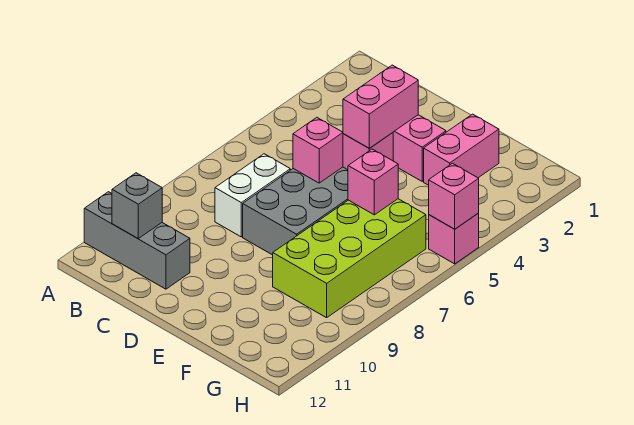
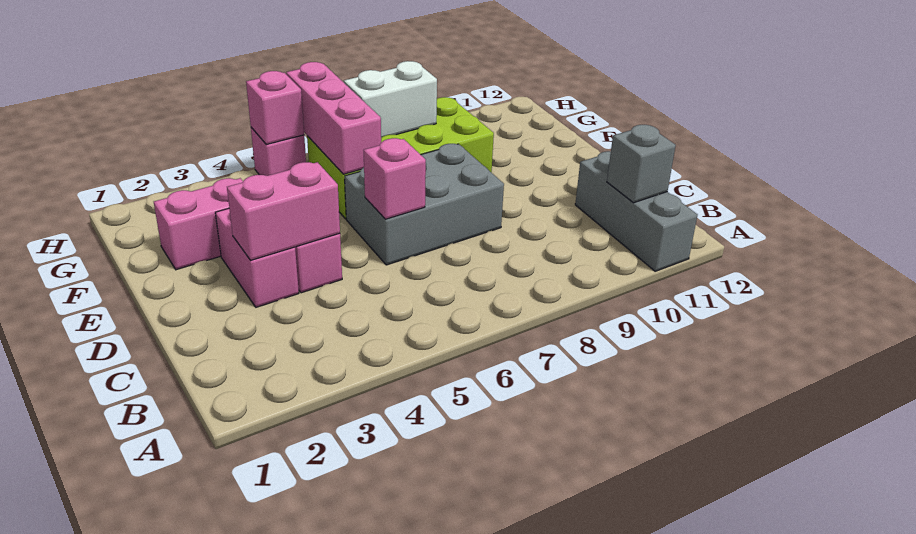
white brick C7:C8 level 1 -> white brick G7:G8 level 2
pink brick F6 level 2 -> pink brick F6:H6 level 2

